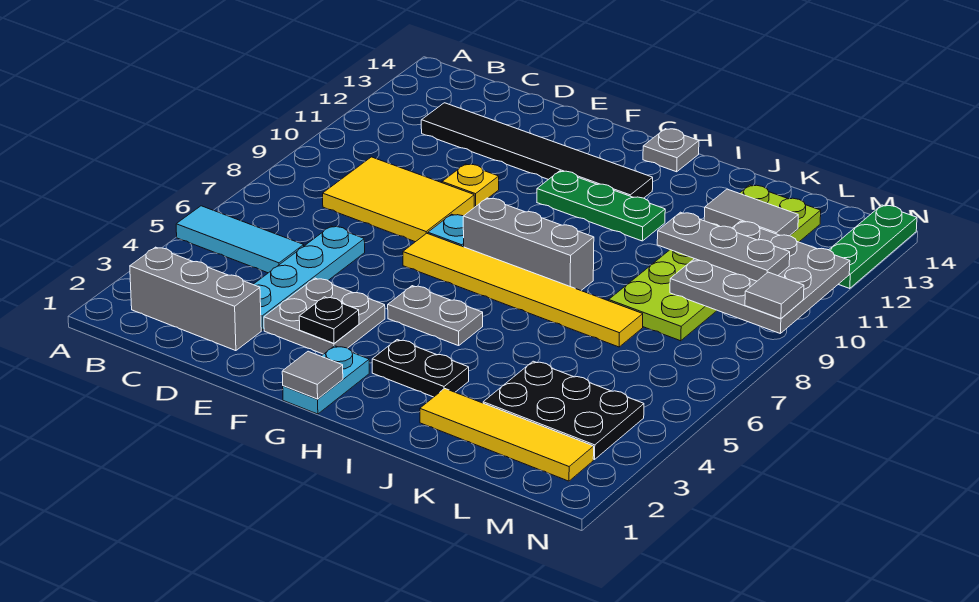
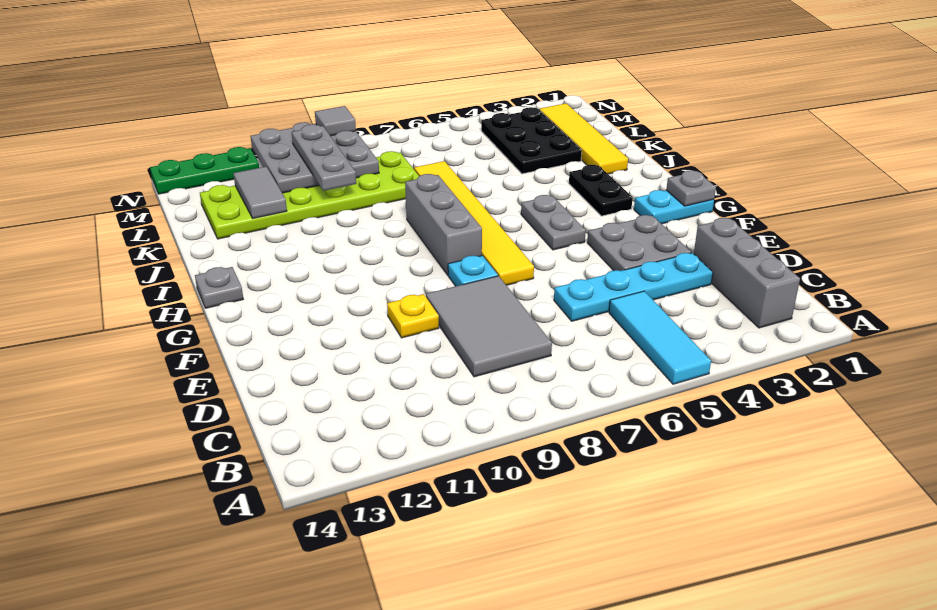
yellow tile C8:E9 level 1 -> grey tile C8:E9 level 1
black tile C12:H12 level 1 -> none
black plate F3 level 2 -> none
grey tile G1 level 2 -> grey plate G1 level 2
green plate G11:I11 level 1 -> none

